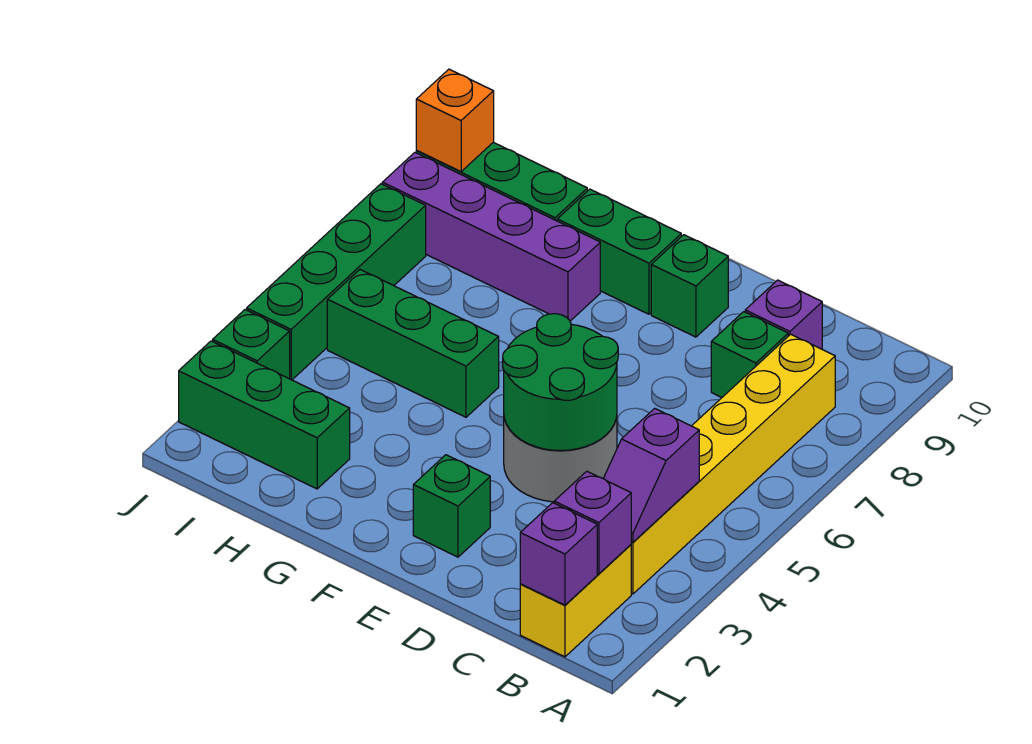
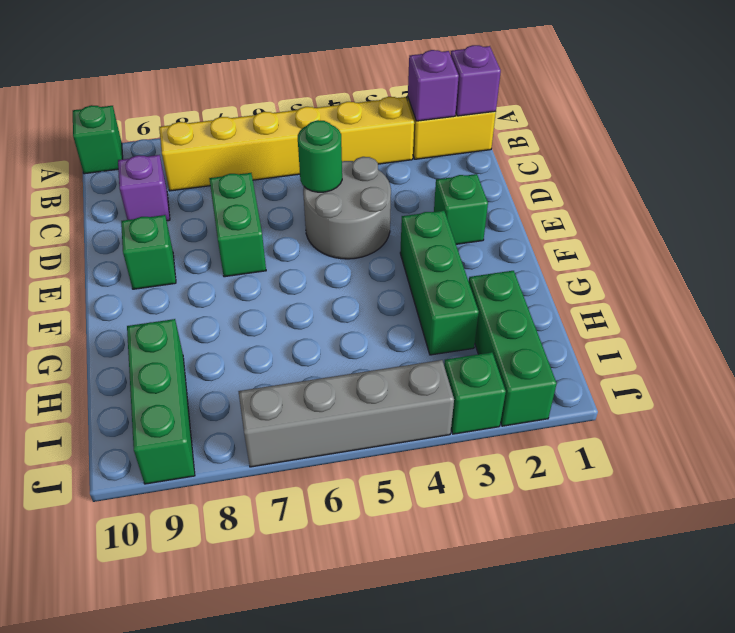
purple slope B3:B4 level 2 top 4 -> none
green brick C8 level 1 -> green brick A10 level 1
green round brick D4:E5 level 2 -> green round brick D5 level 2
green brick F9:G9 level 1 -> green brick D7:E7 level 1
green brick G5:I5 level 1 -> green brick F3:H3 level 1
purple brick G8:J8 level 1 -> none
green brick J4:J7 level 1 -> grey brick J4:J7 level 1
orange brick J9 level 2 -> none

